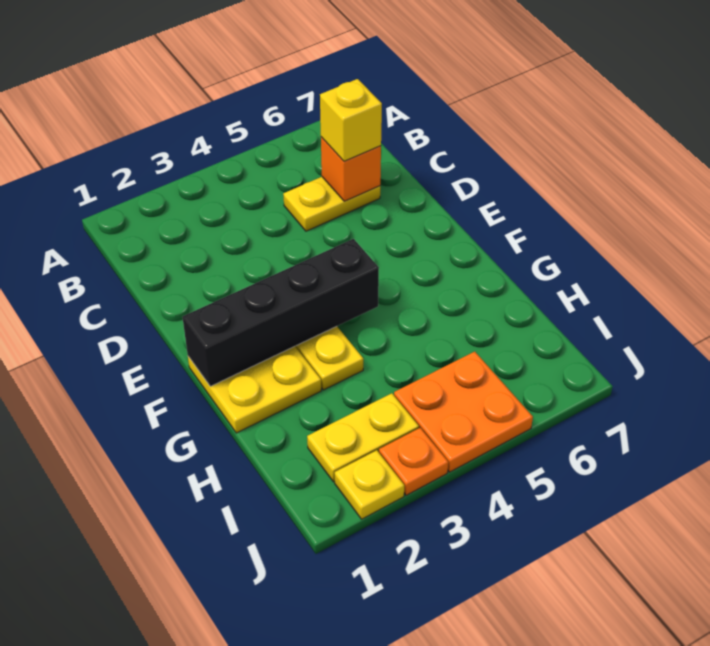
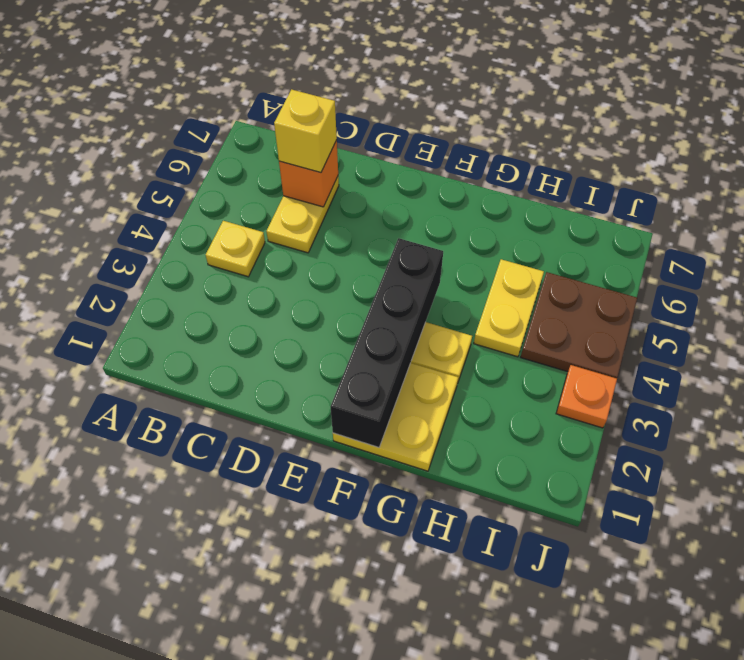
yellow plate I2:I3 level 1 -> yellow plate H4:H5 level 1
orange plate I4:J5 level 1 -> brown plate I4:J5 level 1
yellow plate J2 level 1 -> yellow plate B4 level 1

